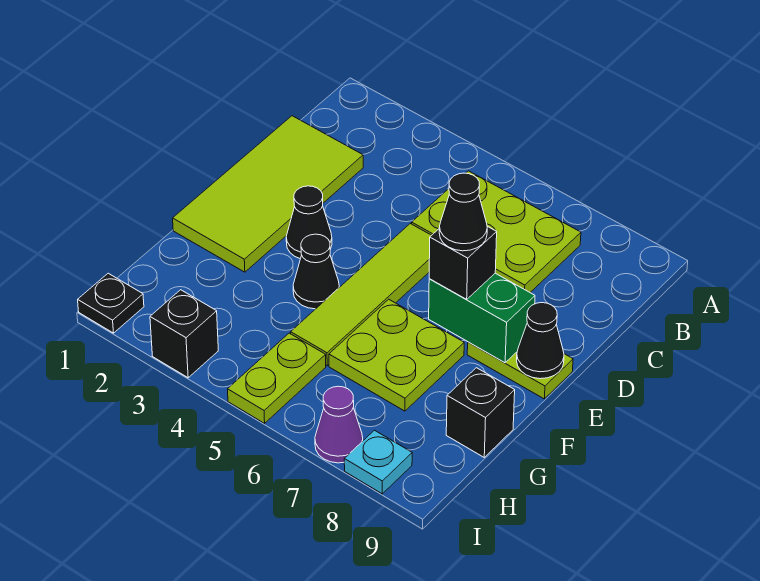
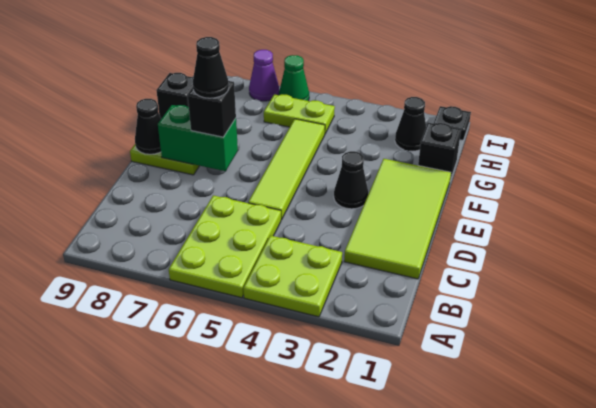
lime plate B5:C7 level 1 -> lime plate A5:C6 level 1
black cone F4 level 1 -> black cone H2 level 1
lime plate F6:G7 level 1 -> lime plate A3:B4 level 1
lime plate H5:I5 level 1 -> lime plate H5:H6 level 1
black brick I3 level 1 -> black brick G1 level 1
none -> green cone I6 level 1
cyan plate I8 level 1 -> none

